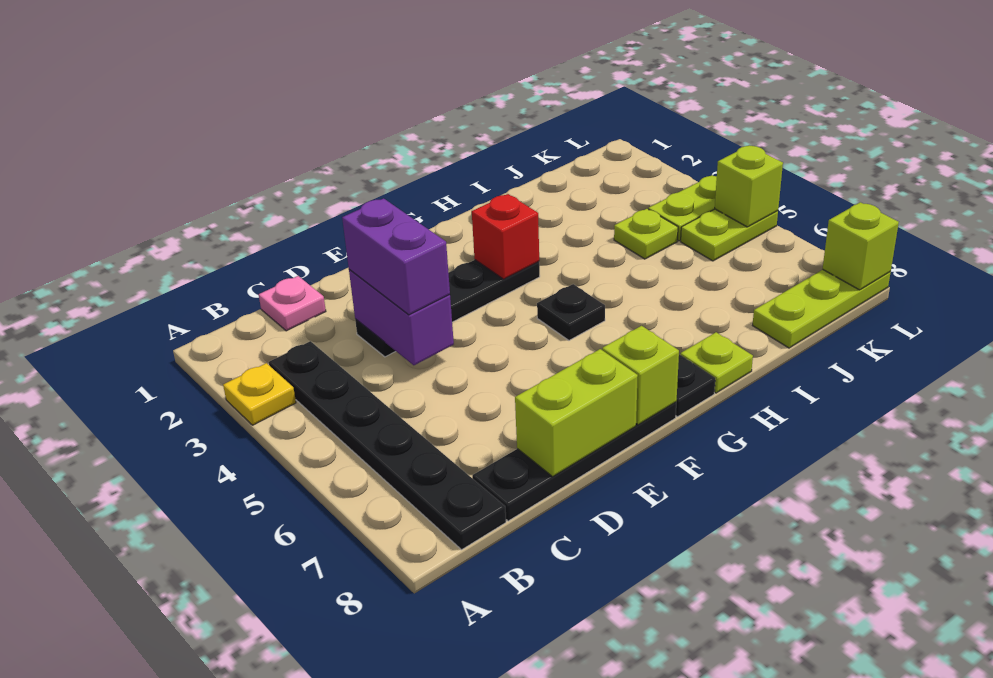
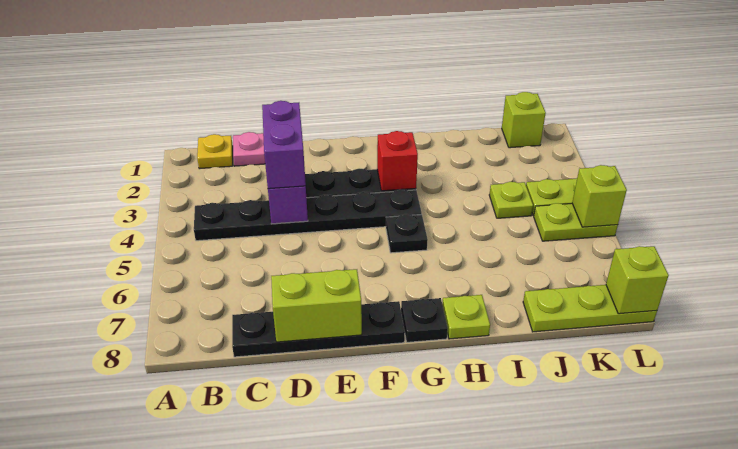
yellow plate A3 level 1 -> yellow plate B1 level 1
black plate B3:B8 level 1 -> black plate B4:G4 level 1
lime brick F8 level 2 -> lime brick K1 level 1

